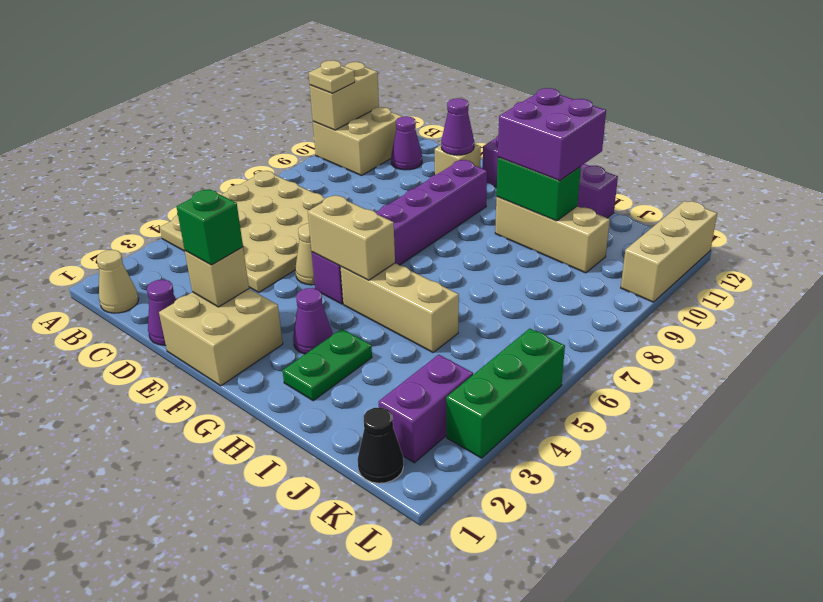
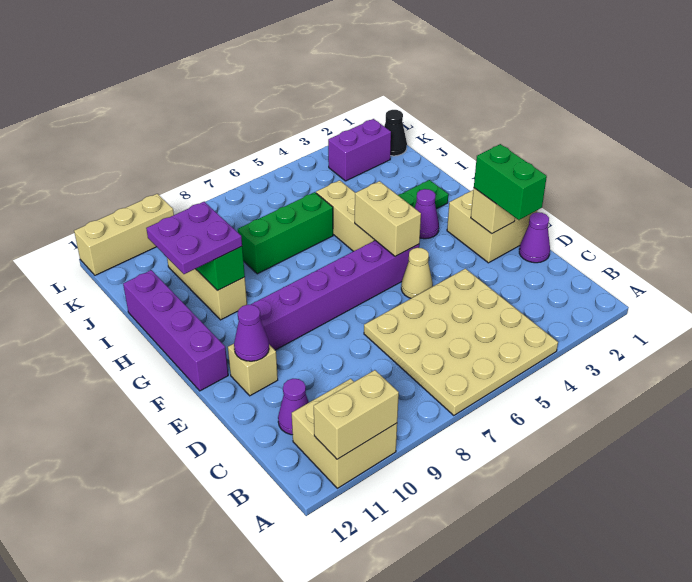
tan plate A10 level 3 -> none
tan cone B1 level 1 -> none
green brick E2 level 3 -> green brick D2:E2 level 3
purple brick H10:I11 level 3 -> purple plate H10:I11 level 3
green brick L3:L5 level 1 -> green brick I6:I8 level 1

